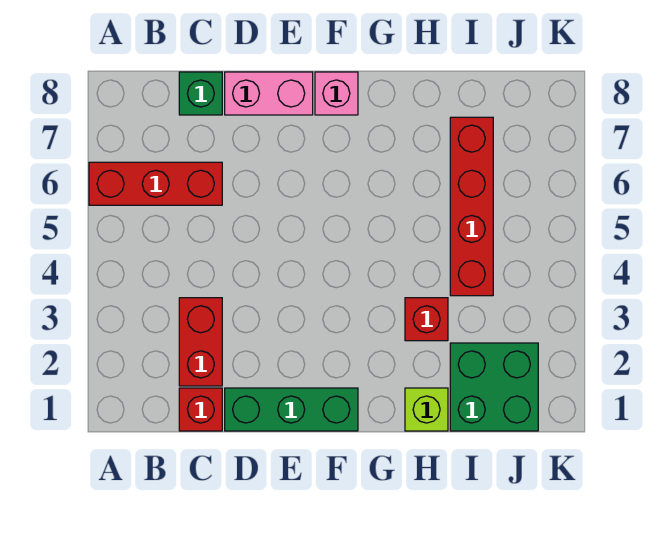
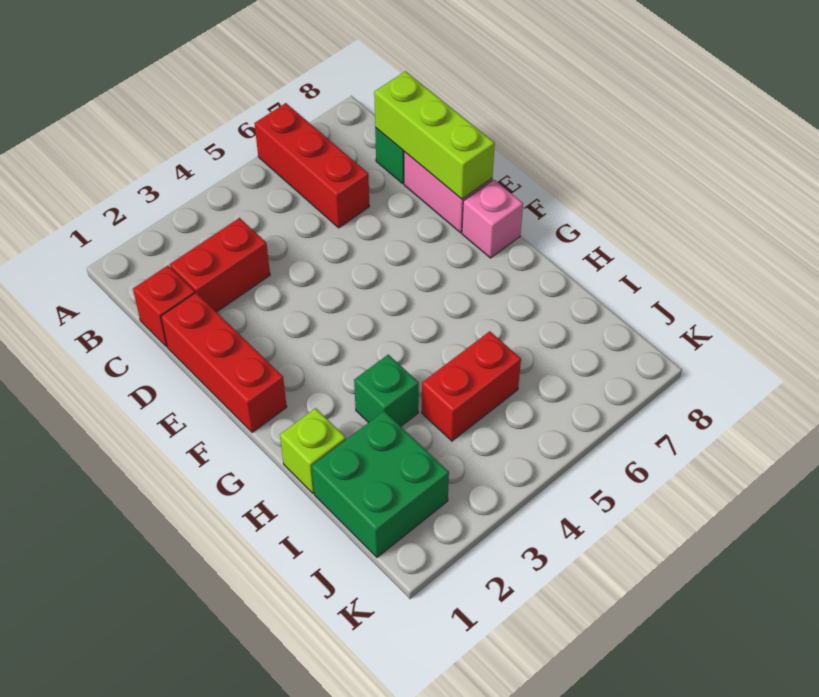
none -> lime brick C8:E8 level 2
green brick D1:F1 level 1 -> red brick D1:F1 level 1
red brick H3 level 1 -> green brick H3 level 1
red brick I4:I7 level 1 -> red brick I4:I5 level 1

